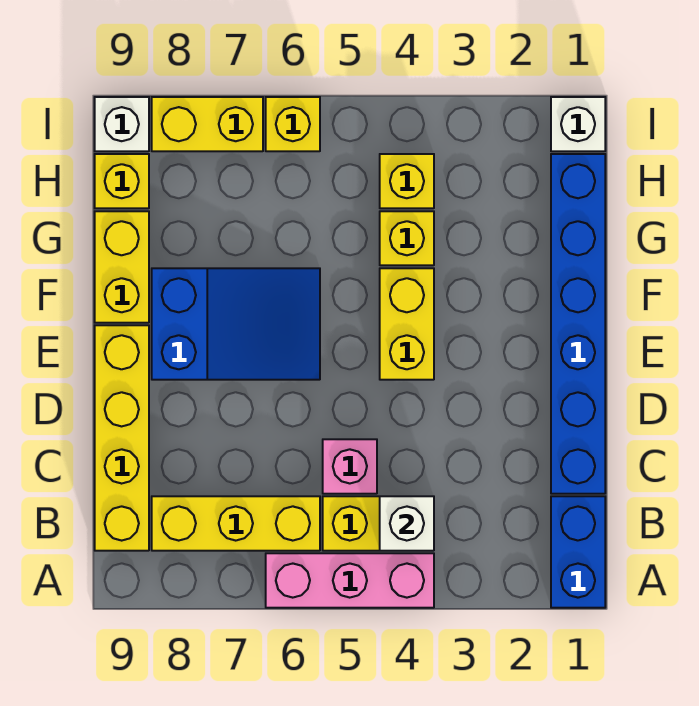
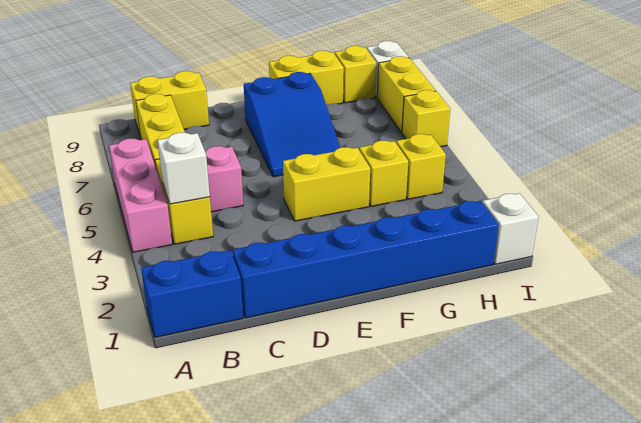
yellow brick B9:E9 level 1 -> yellow brick B9:C9 level 1

